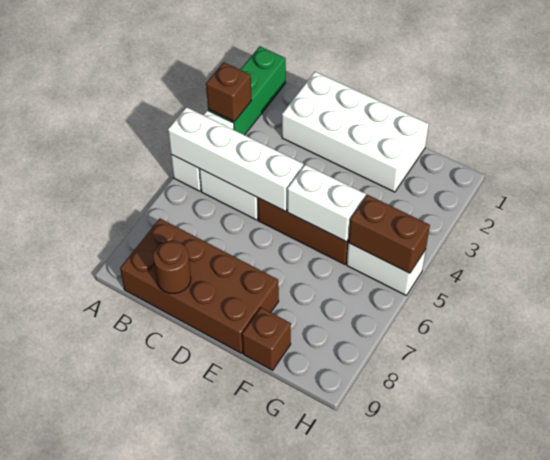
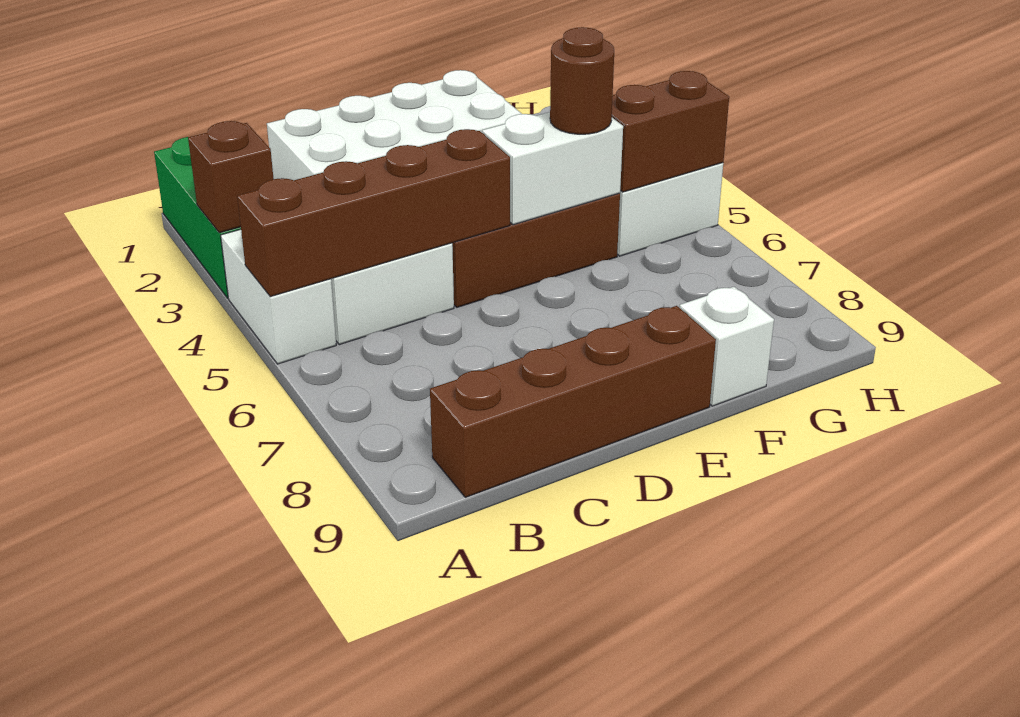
white brick A5:D5 level 2 -> brown brick A5:D5 level 2
brown brick B8:E9 level 1 -> brown brick B9:E9 level 1
brown round brick C9 level 2 -> brown round brick F5 level 3
brown brick F9 level 1 -> white brick F9 level 1

